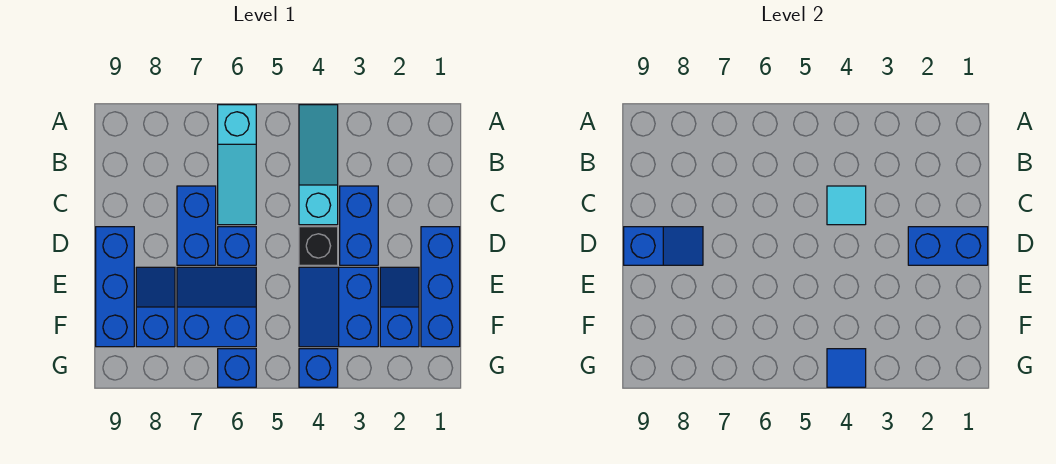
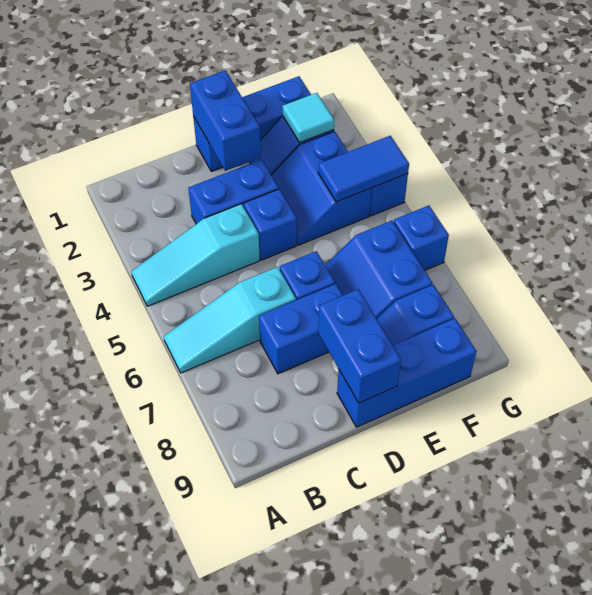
cyan slope A6:C6 level 1 top A -> cyan slope A6:C6 level 1 top C
cyan tile C4 level 2 -> cyan tile F2 level 2
black brick D4 level 1 -> blue brick D4 level 1
blue slope D8:D9 level 2 top 9 -> blue brick D8:D9 level 2
blue slope E3:F4 level 1 top 3 -> blue slope E3:F4 level 1 top F
blue tile G4 level 2 -> blue tile F4:G4 level 2

